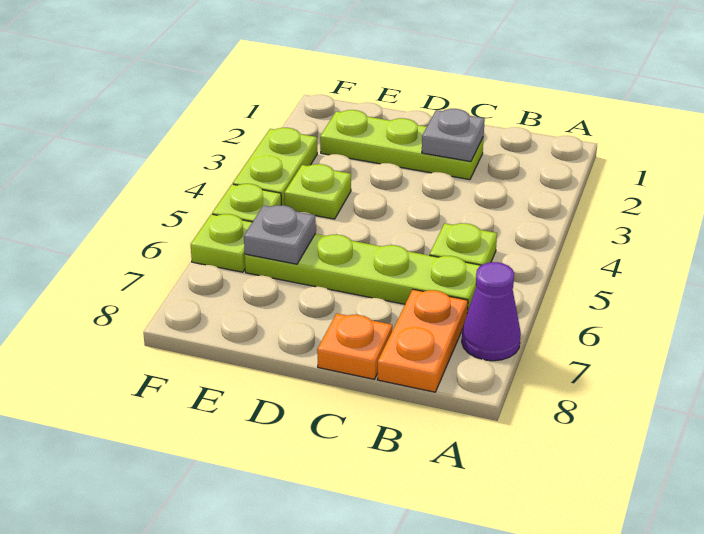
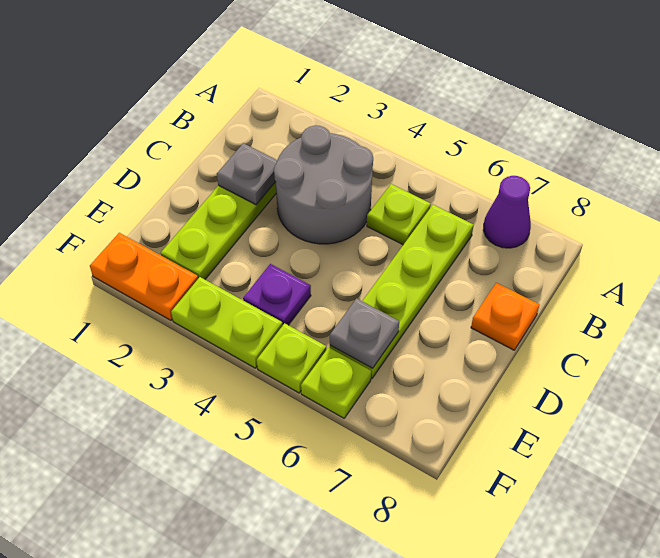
none -> grey round brick B3:C4 level 1
orange plate B7:B8 level 1 -> orange plate F1:F2 level 1
lime plate E4 level 1 -> purple plate E4 level 1

